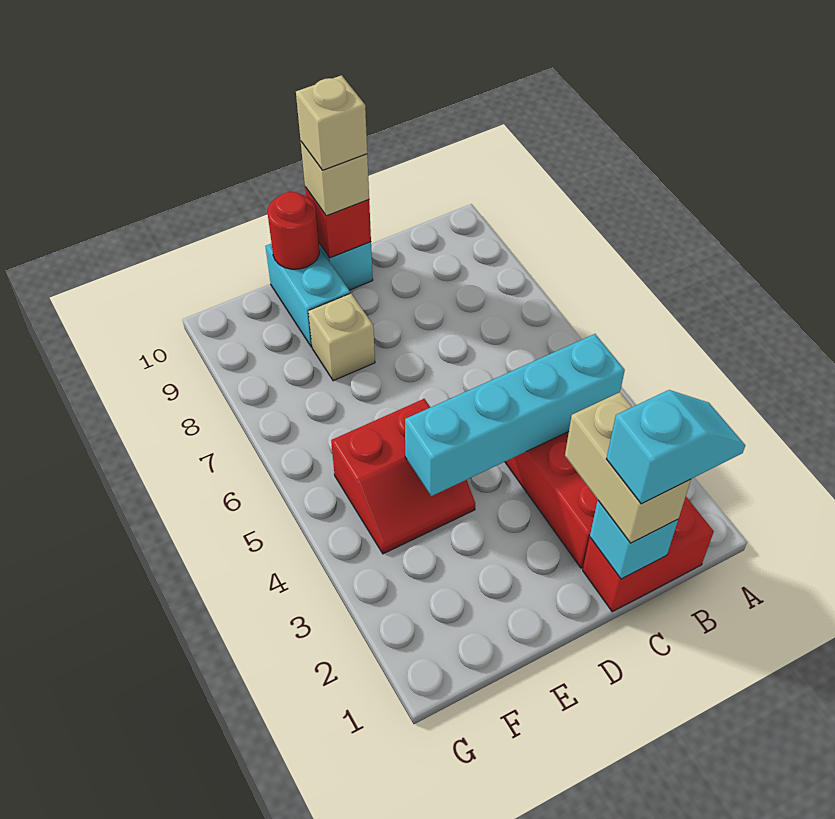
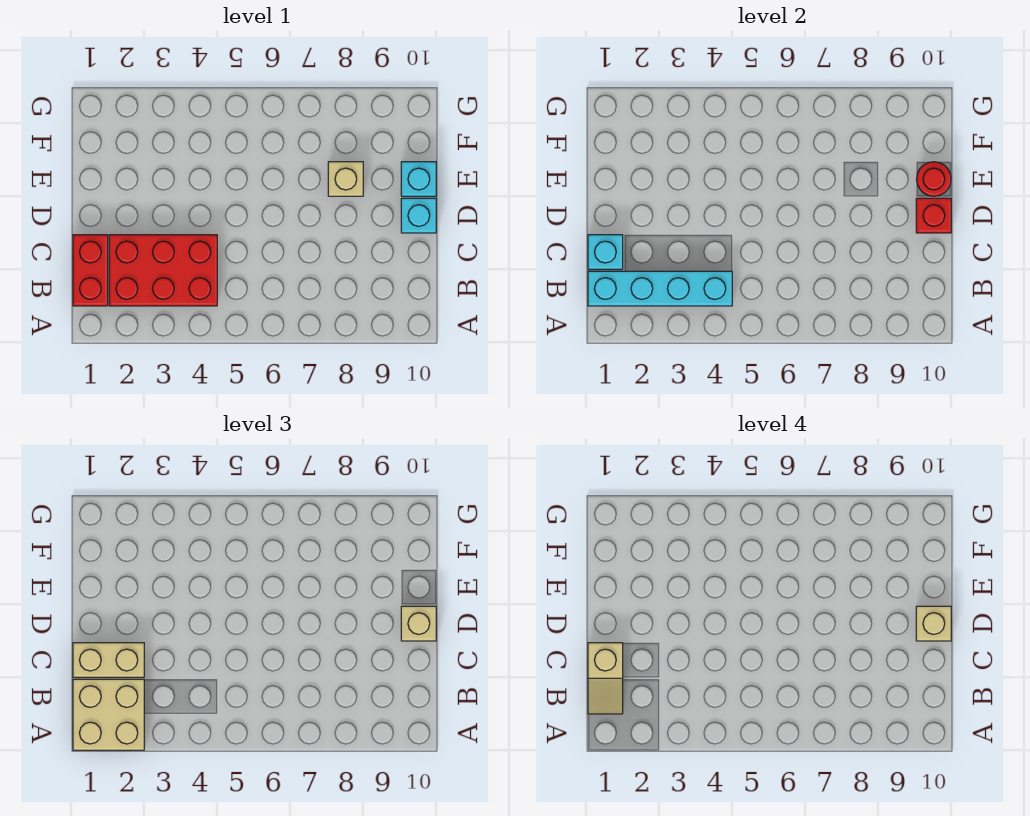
none -> tan brick A1:B2 level 3
cyan slope B1:C1 level 4 top C -> tan slope B1:C1 level 4 top C
cyan brick B4:E4 level 2 -> cyan brick B1:B4 level 2
red slope E4:F5 level 1 top 5 -> none
cyan brick E9:E10 level 1 -> cyan brick E10 level 1

